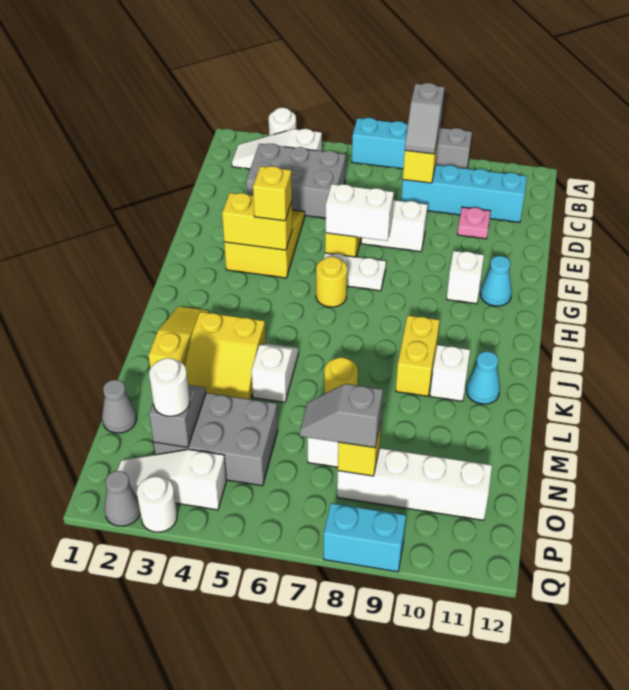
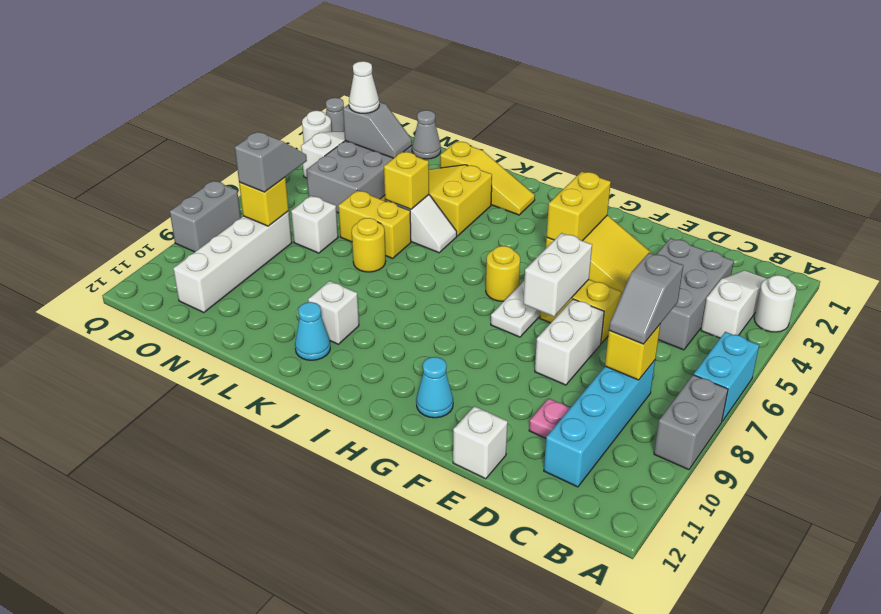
grey slope B8:C8 level 3 top B -> grey slope C7:C8 level 3 top 7
yellow brick G4 level 3 -> yellow brick L5 level 2
white brick G10 level 1 -> white brick E12 level 1
yellow brick J9:K9 level 1 -> yellow brick L6:M6 level 1
white round brick O3 level 3 -> white cone O3 level 3
cyan brick Q8:Q9 level 1 -> grey brick Q8:Q9 level 1

